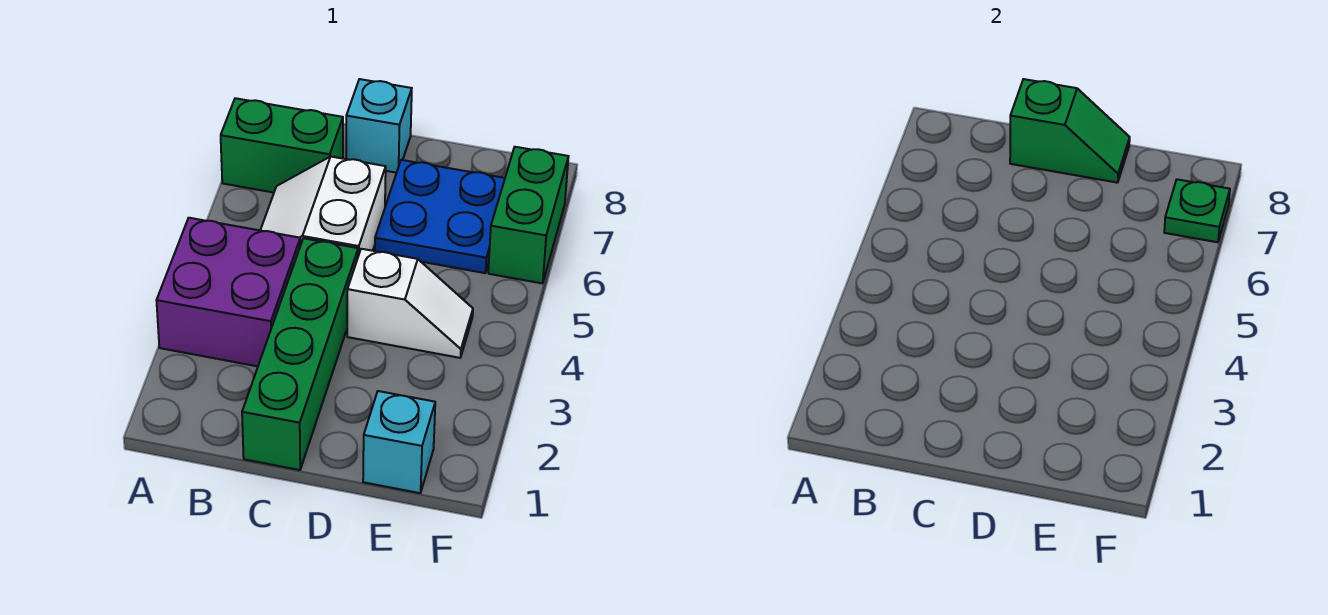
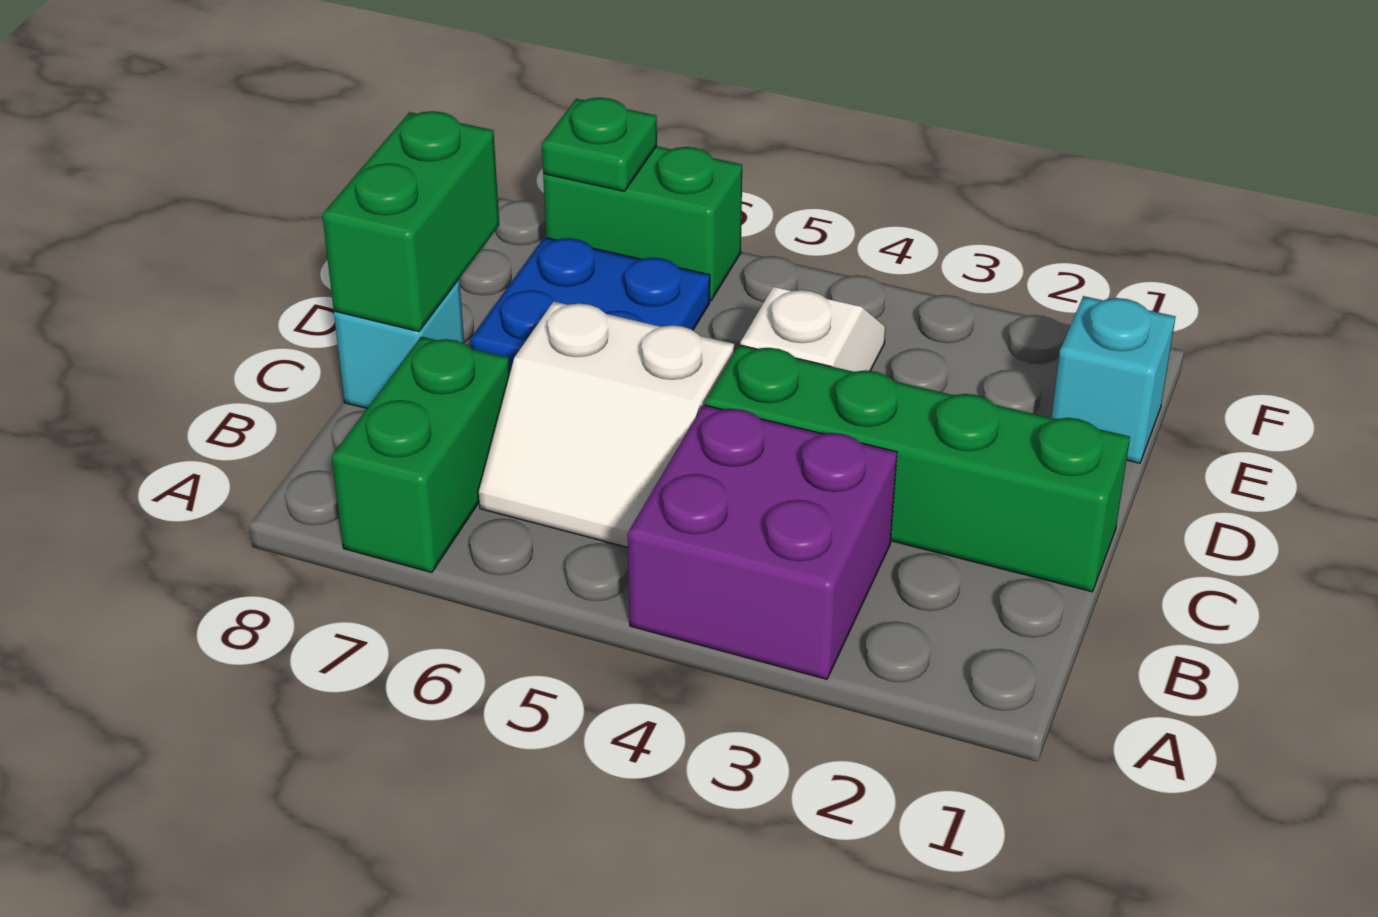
green slope C8:D8 level 2 top C -> green brick C8:D8 level 2

